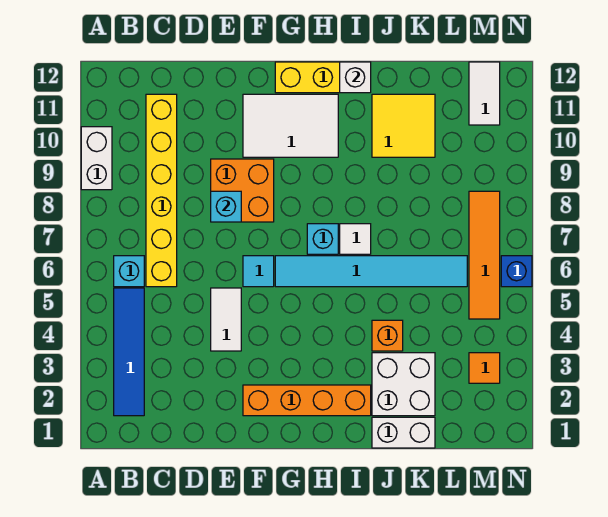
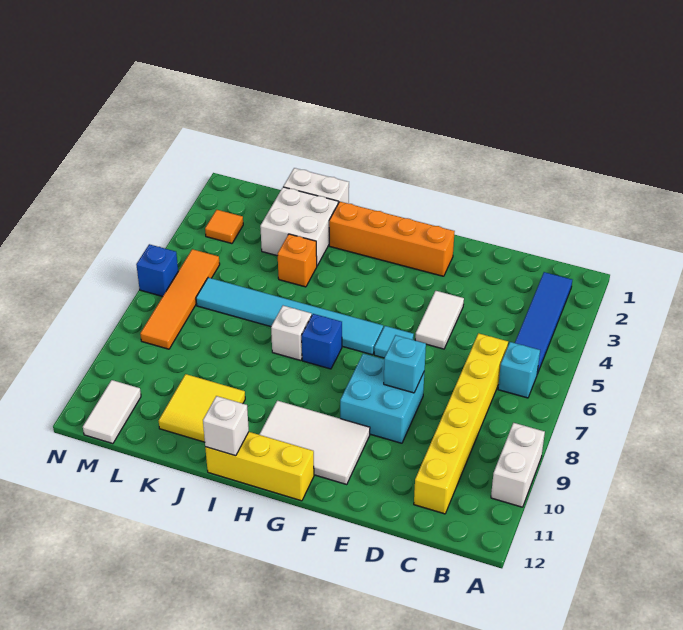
orange brick E8:F9 level 1 -> cyan brick E8:F9 level 1
cyan brick H7 level 1 -> blue brick H7 level 1
white tile I7 level 1 -> white brick I7 level 1

